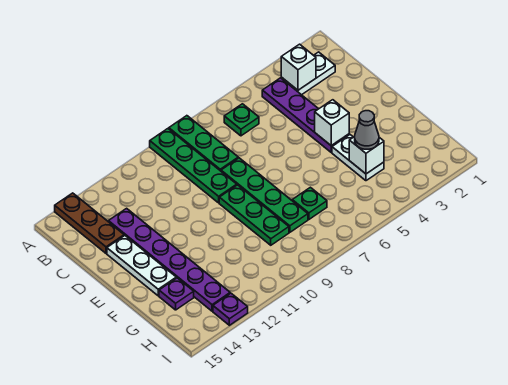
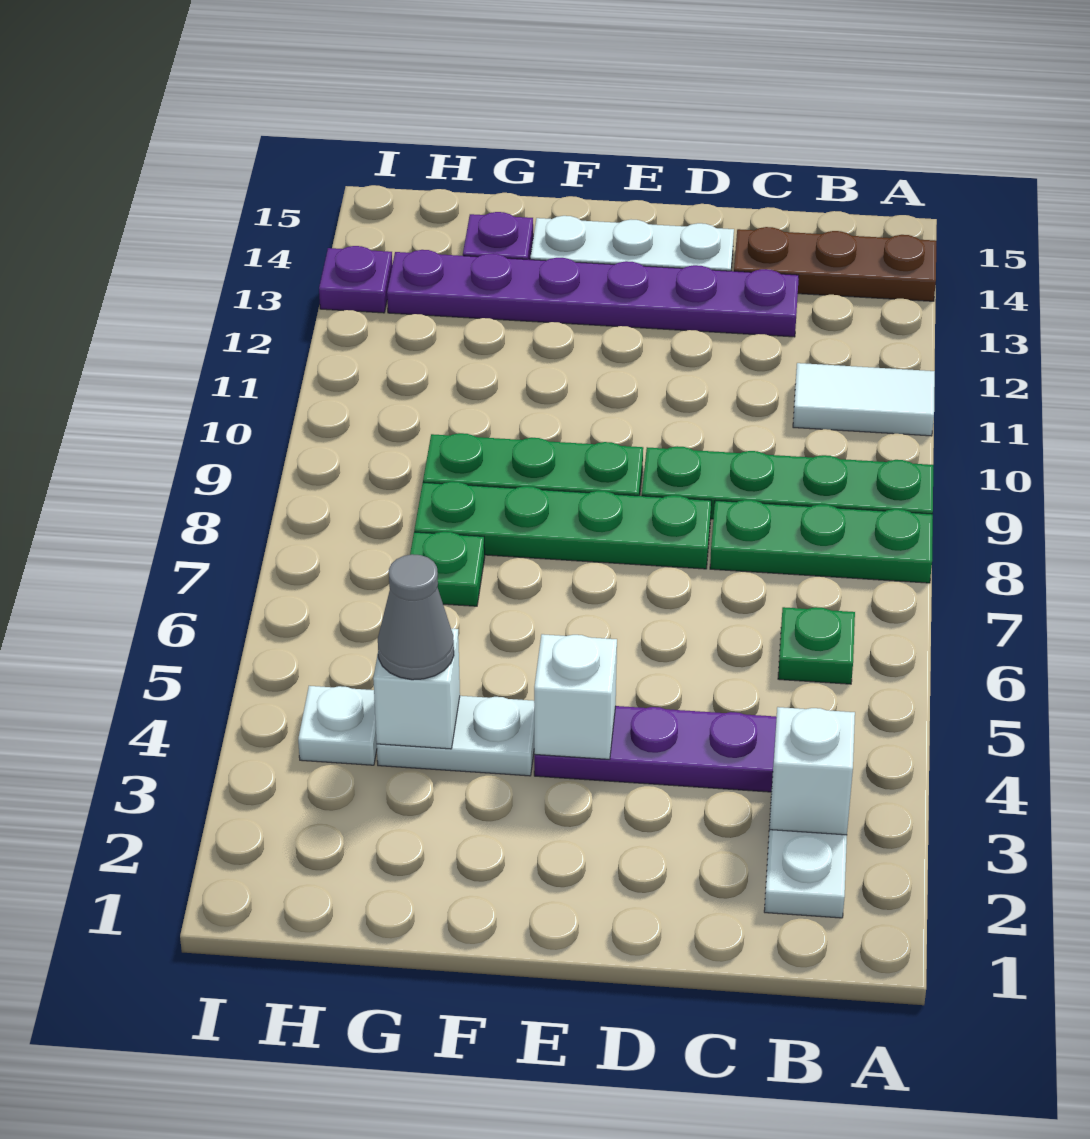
none -> white tile A11:B11 level 1
none -> white plate H4 level 1

